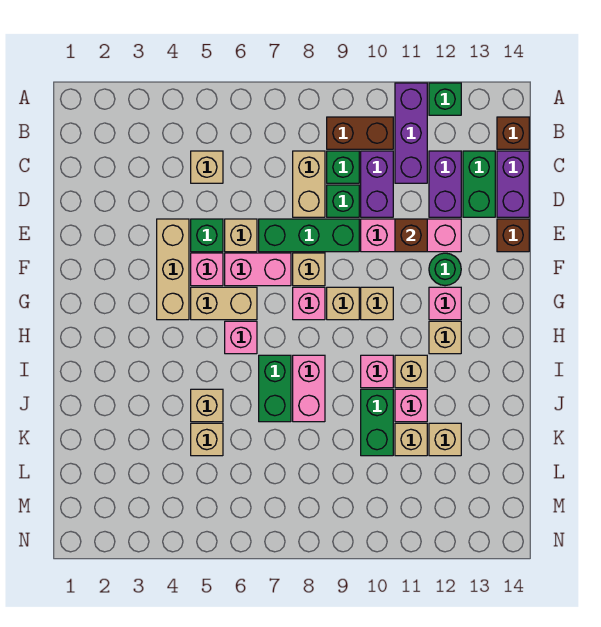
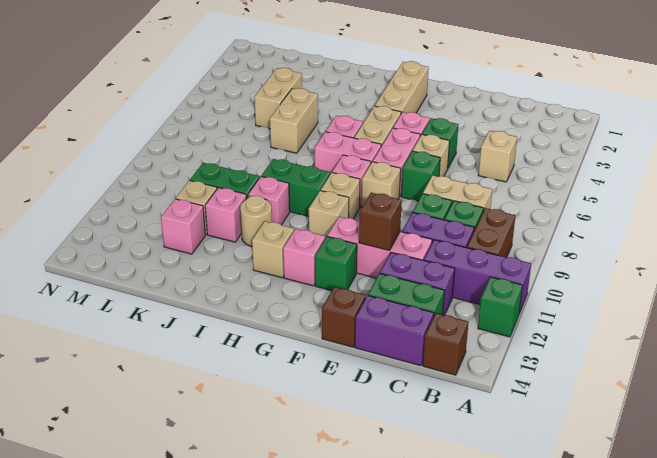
tan brick E4:G4 level 1 -> tan brick G2:G4 level 1
green brick E7:E9 level 1 -> green brick E7 level 1
pink brick E10:E12 level 1 -> pink brick D11:F11 level 1
green round brick F12 level 1 -> green brick F12 level 1
green brick I7:J7 level 1 -> green brick H9:I9 level 1
pink brick I8:J8 level 1 -> pink brick G7:H7 level 1
tan brick I11 level 1 -> tan round brick I11 level 1
tan brick J5 level 1 -> tan brick J5:J6 level 1
tan brick K5 level 1 -> tan brick K4:K5 level 1
tan brick K12 level 1 -> pink brick K12 level 1

